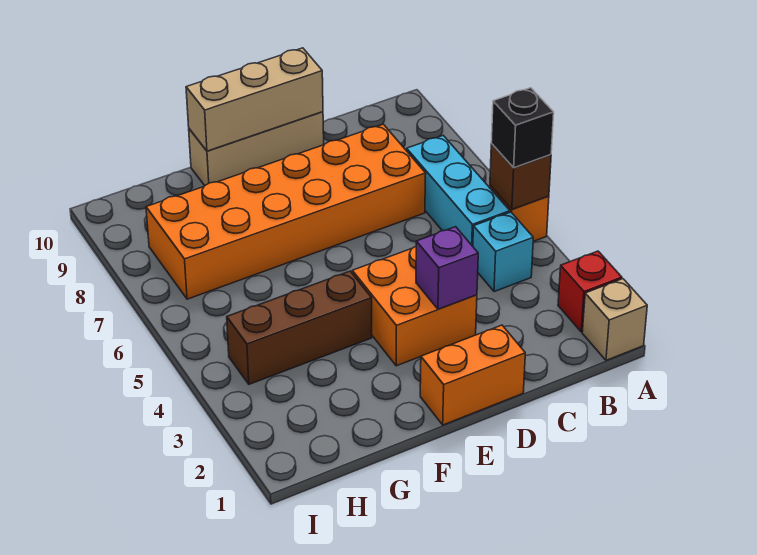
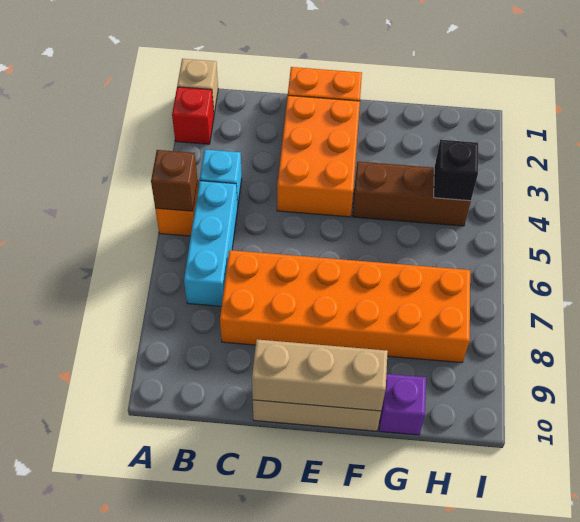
black brick A5 level 3 -> black brick H4 level 2
orange brick D3:E4 level 1 -> orange brick D2:E4 level 1
purple brick D3 level 2 -> purple brick G10 level 1

